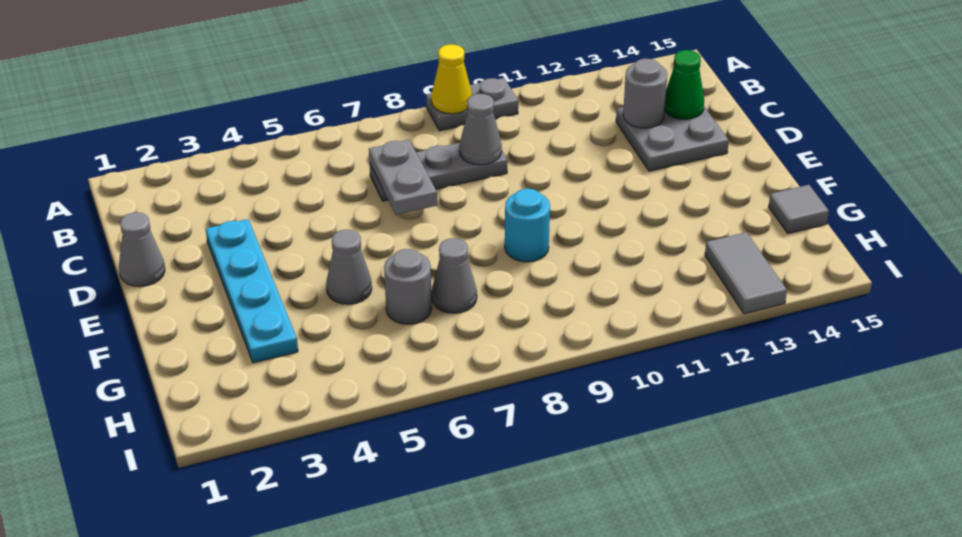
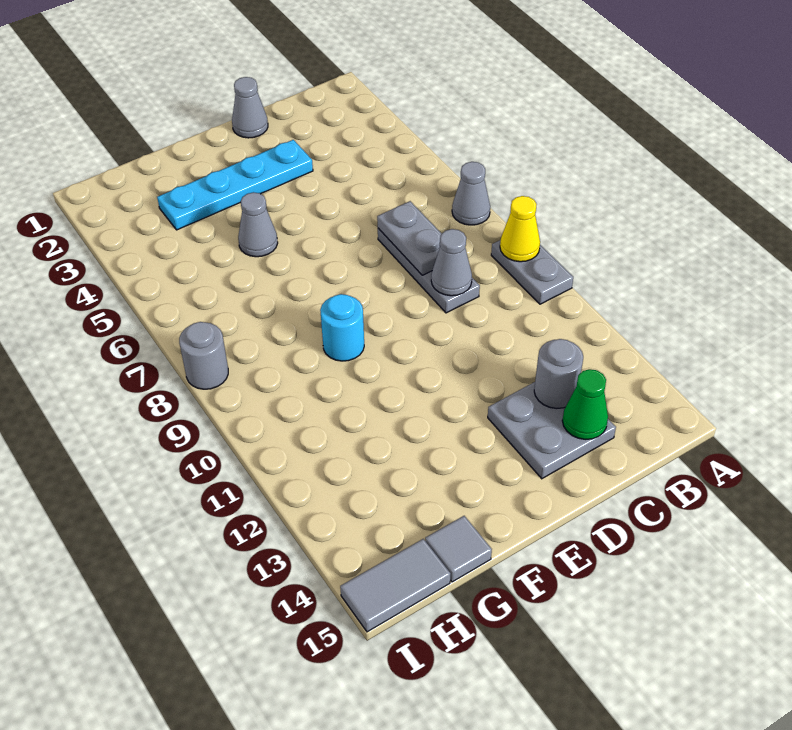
grey plate C7:D7 level 2 -> grey plate C7:C8 level 2
grey round brick G6 level 1 -> grey round brick I8 level 1
grey cone G7 level 1 -> grey cone A7 level 1
grey tile H13:I13 level 1 -> grey tile H15:I15 level 1

